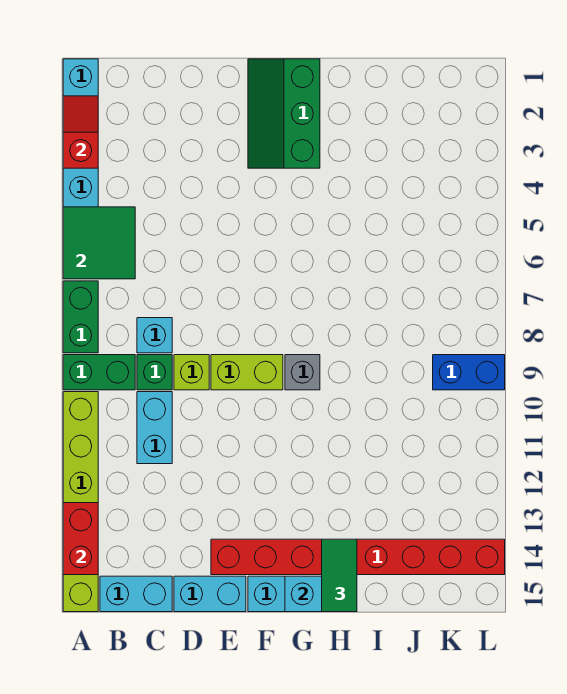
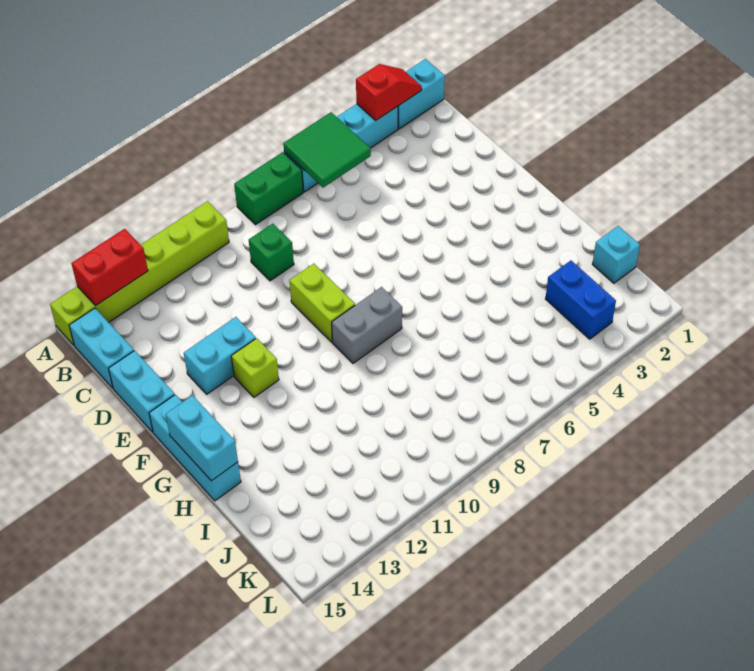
green brick A9:B9 level 1 -> none
cyan brick C8 level 1 -> cyan brick J1 level 1
cyan brick C10:C11 level 1 -> cyan brick E12:E13 level 1
lime brick D9 level 1 -> lime brick F12 level 1
red brick E14:L14 level 1 -> none
green slope F1:G3 level 1 top G -> none
grey brick G9 level 1 -> grey brick G8:G9 level 1
green tile H14:H15 level 3 -> none
blue brick K9:L9 level 1 -> blue brick J3:K3 level 1

